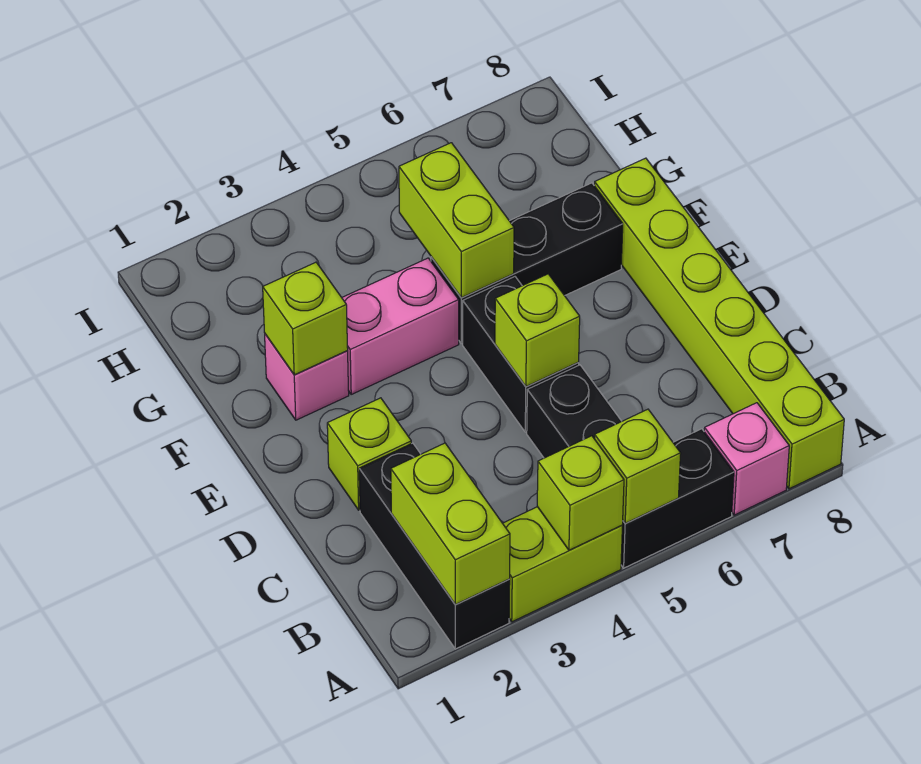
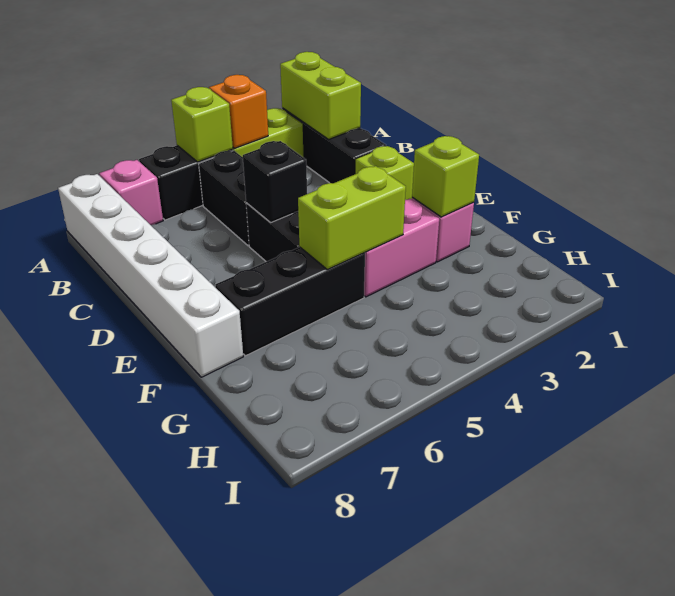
lime brick A4 level 2 -> orange brick A4 level 2
lime brick A8:F8 level 1 -> white brick A8:F8 level 1
lime brick D5 level 2 -> black brick D5 level 2
lime brick F5:G5 level 2 -> lime brick F4:F5 level 2

